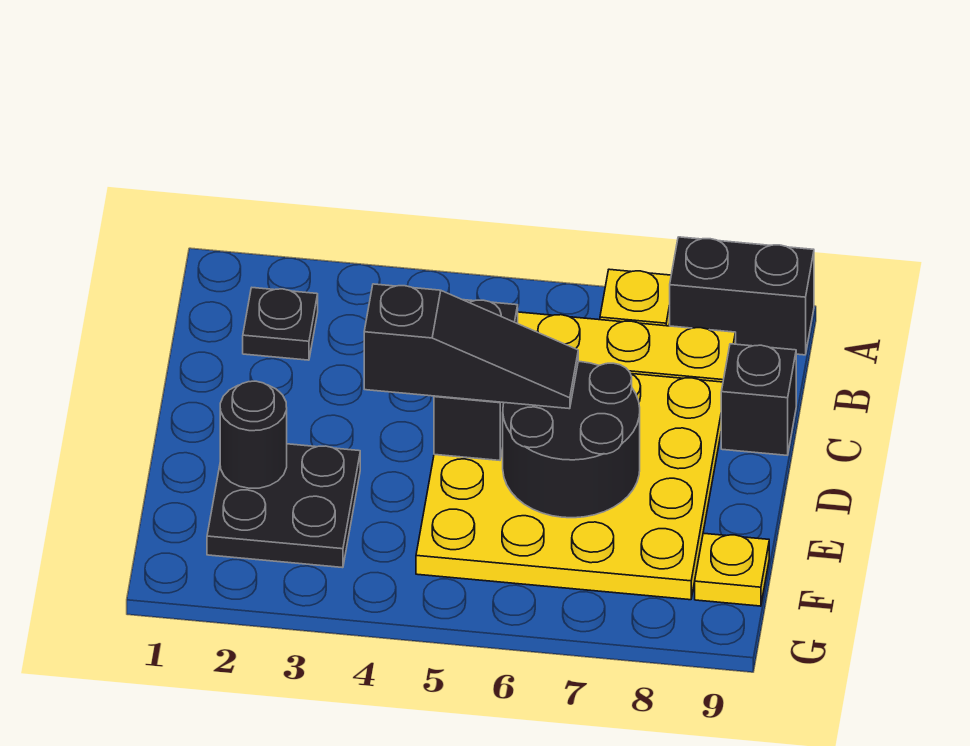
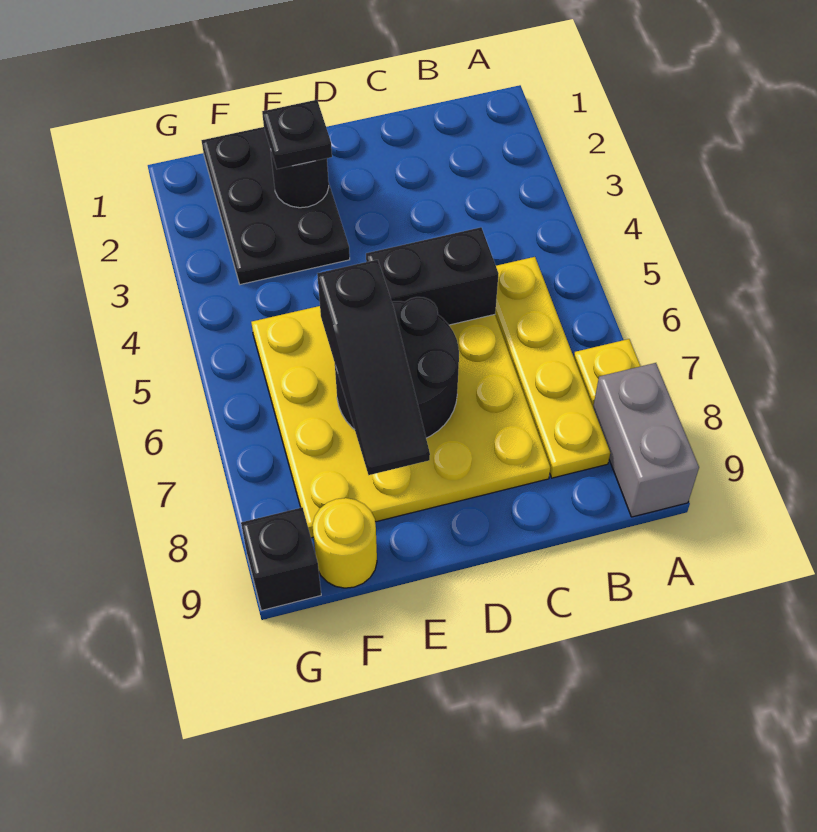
black brick A8:A9 level 1 -> grey brick A8:A9 level 1
black plate B2 level 1 -> black plate E2 level 3
black brick C9 level 1 -> black brick G9 level 1
black slope D4:D6 level 3 top 4 -> black slope E6:E8 level 3 top 6
black plate E2:F3 level 1 -> black plate E1:F3 level 1
yellow plate F9 level 1 -> yellow round brick F9 level 1

